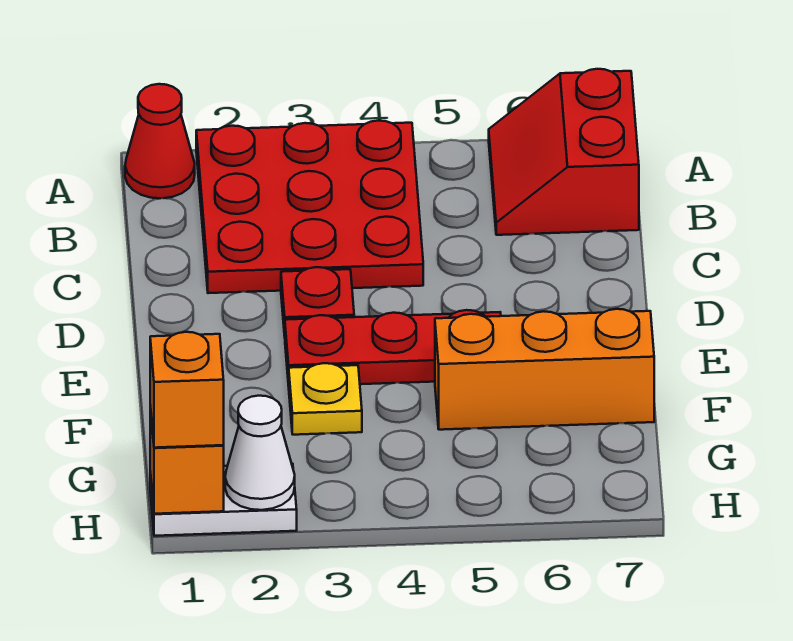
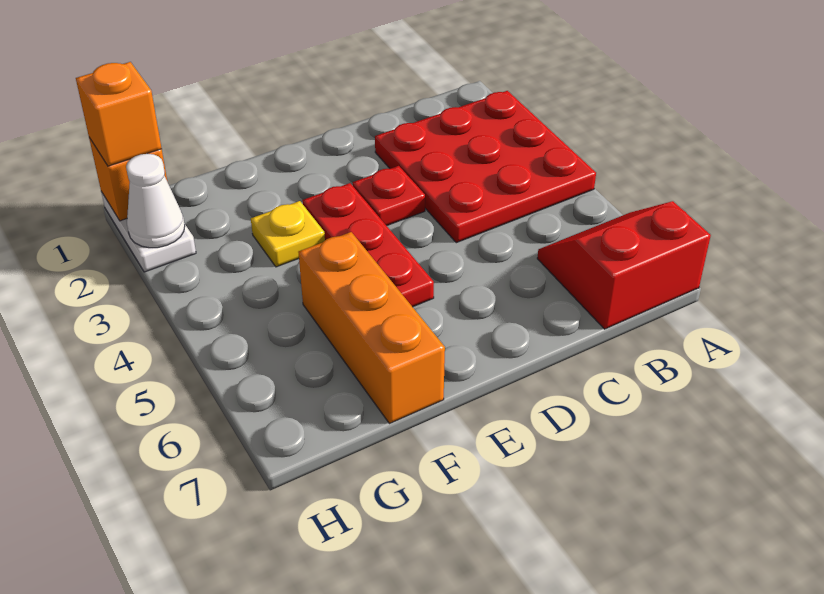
red cone A1 level 1 -> none

